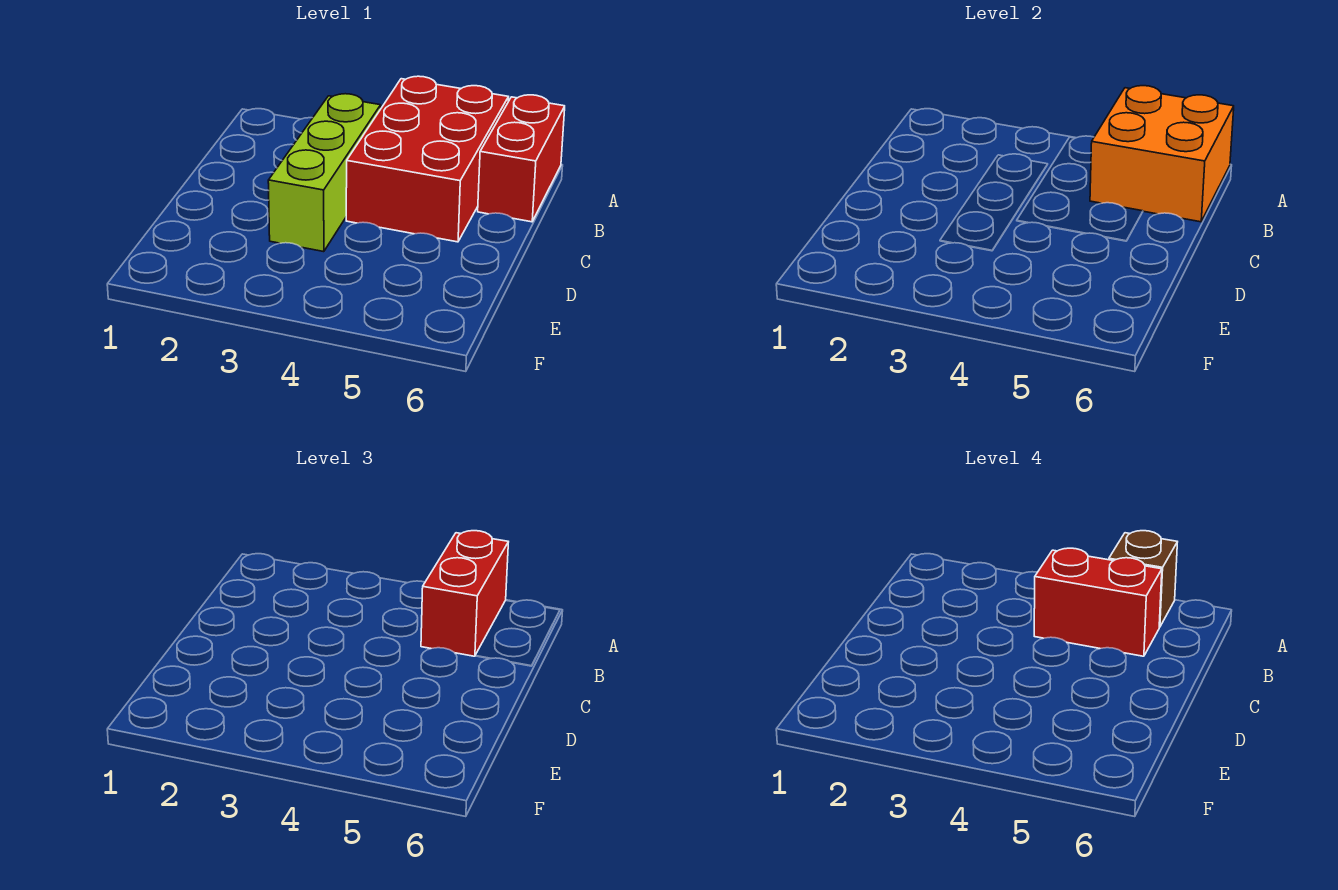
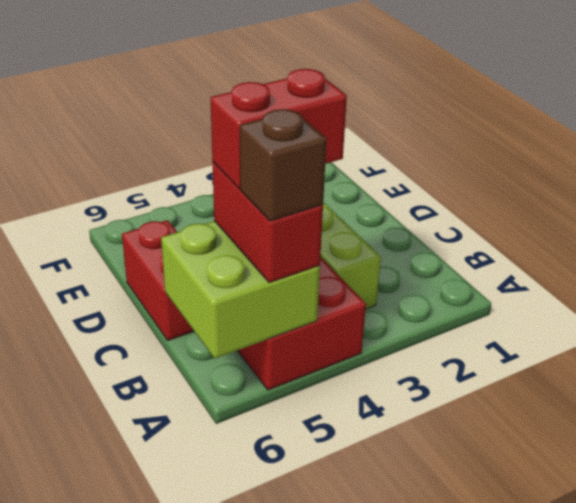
orange brick A5:B6 level 2 -> lime brick A5:B6 level 2
red brick A6:B6 level 1 -> red brick C6:D6 level 1

